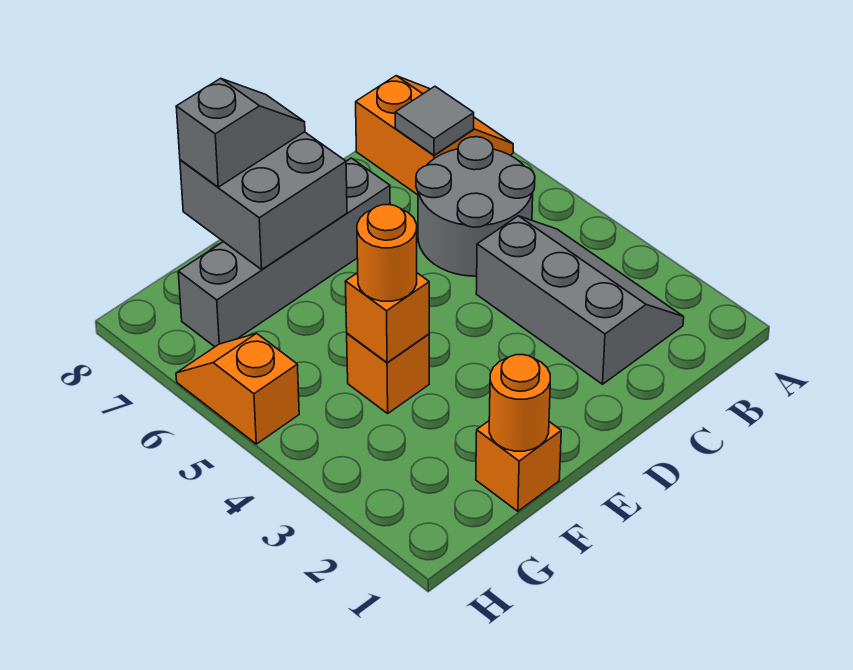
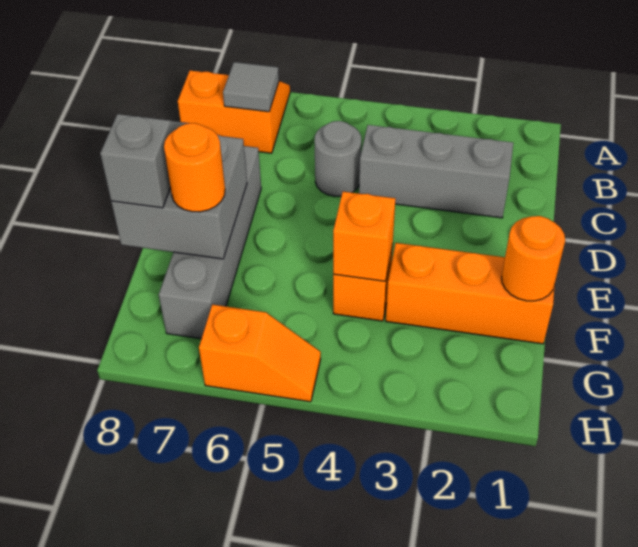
grey round brick B5:C6 level 1 -> grey round brick C5 level 1
orange brick F1 level 1 -> orange brick F1:F3 level 1
orange round brick F4 level 3 -> orange round brick F7 level 3
orange slope H5:H6 level 1 top 5 -> orange slope H5:H6 level 1 top 6

